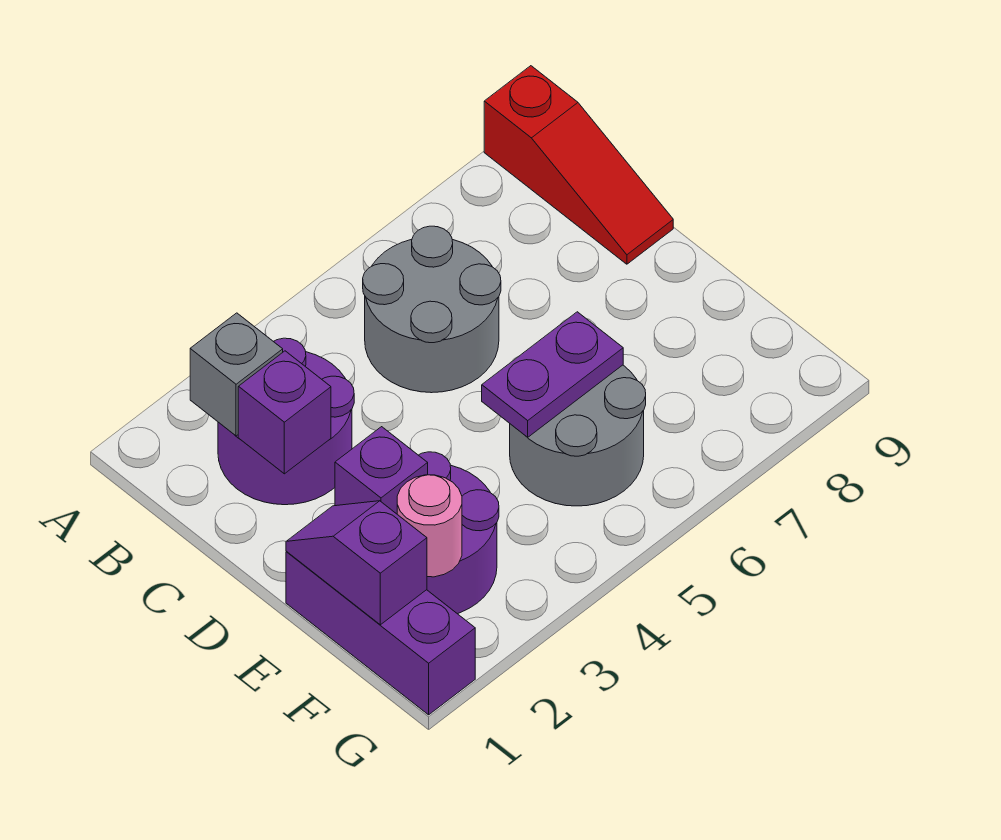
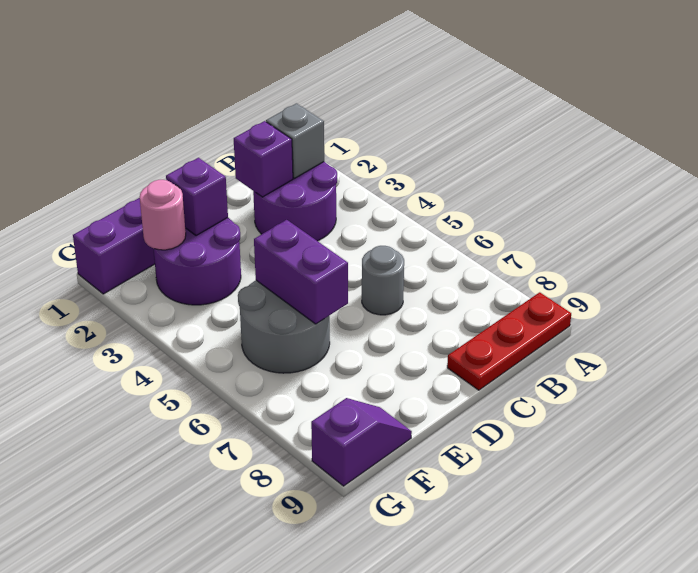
red slope A9:C9 level 1 top A -> red plate A9:C9 level 1
grey round brick B5:C6 level 1 -> grey round brick C6 level 1
purple slope E1:F1 level 2 top F -> purple slope F9:G9 level 1 top G
purple plate E5:E6 level 2 -> purple brick E5:E6 level 2

